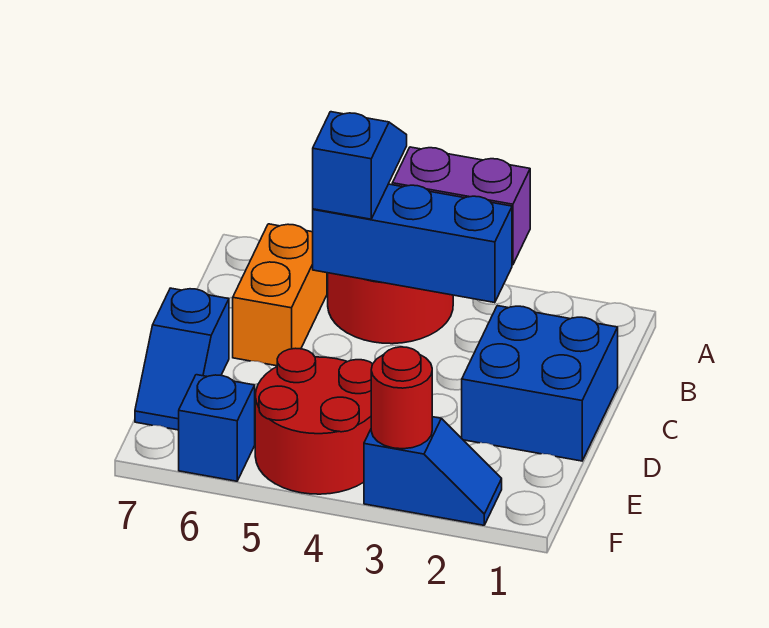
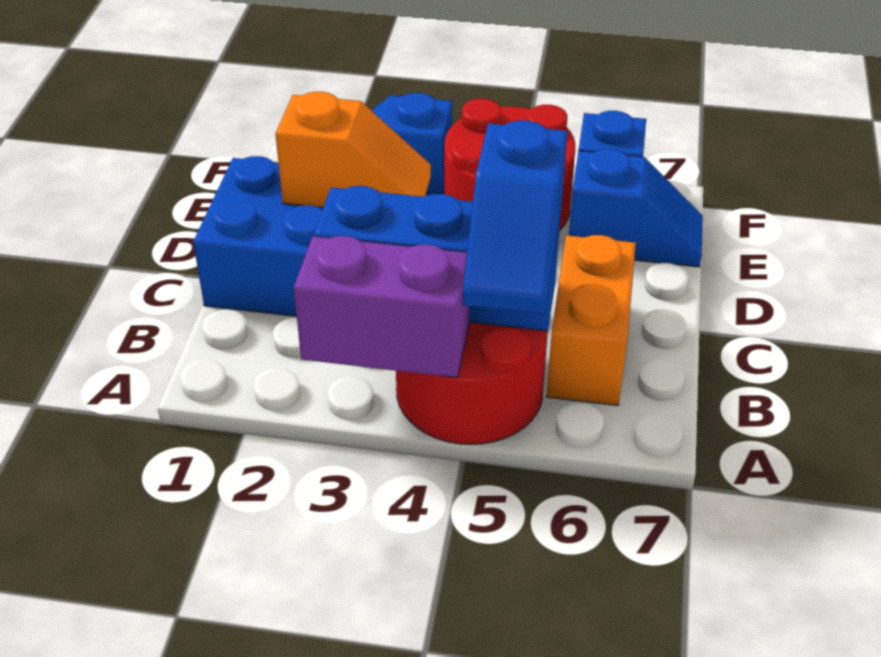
none -> orange slope D2:D3 level 2 top 2
blue slope D7:E7 level 1 top D -> blue slope E6:E7 level 1 top 6
red round brick F3 level 2 -> none

